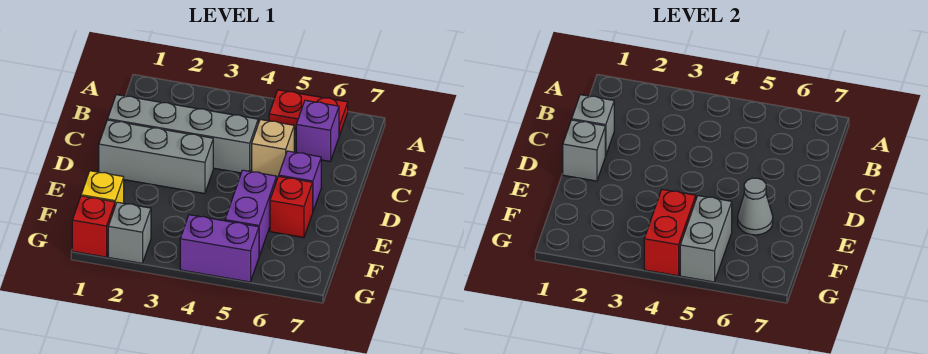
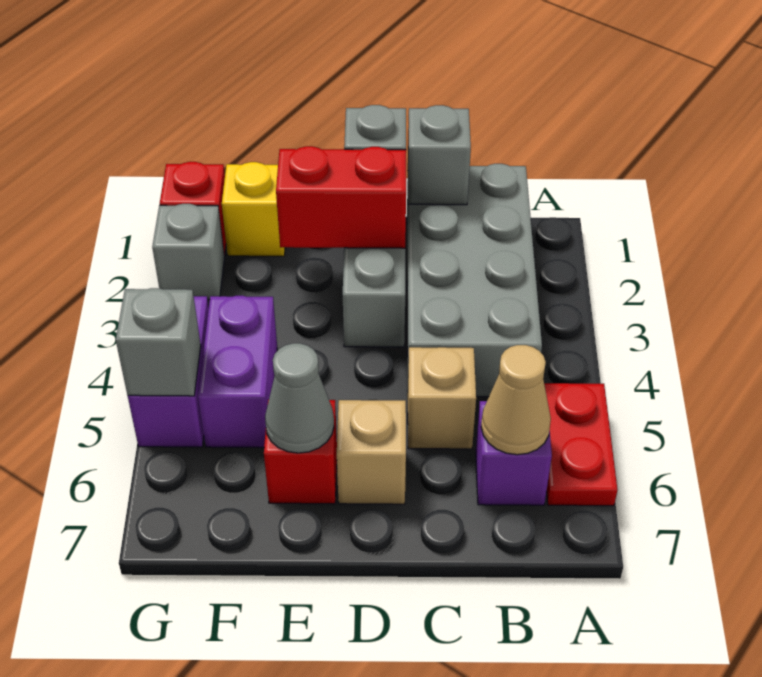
none -> tan cone B6 level 2
grey brick C1:C4 level 1 -> grey brick B1:C4 level 1
purple brick D6 level 1 -> tan brick D6 level 1
purple brick E5:F5 level 1 -> purple brick F4:F5 level 1
red brick F4:G4 level 2 -> red brick D2:E2 level 2
grey brick F5:G5 level 2 -> grey brick G5 level 2

